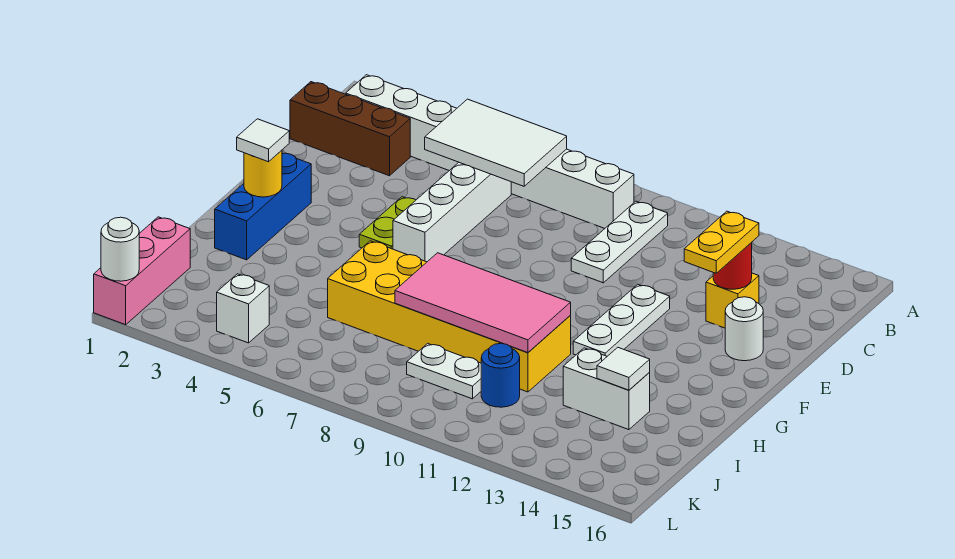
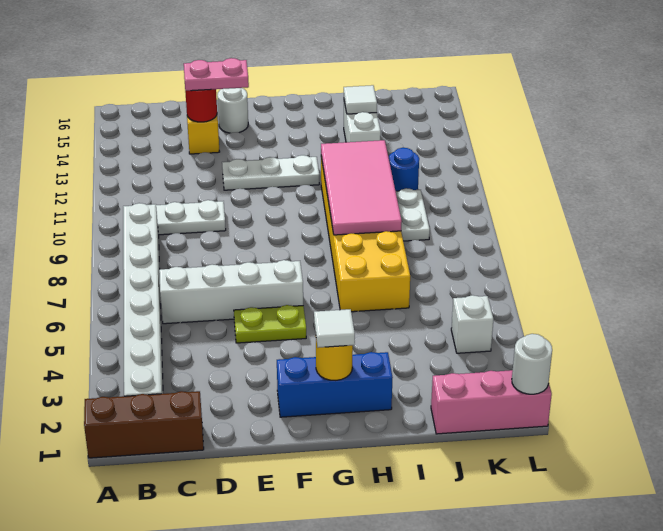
white tile B5:C7 level 2 -> none
brown brick C1:C3 level 1 -> brown brick A1:C1 level 1
yellow plate D14:E14 level 3 -> pink plate D14:E14 level 3

